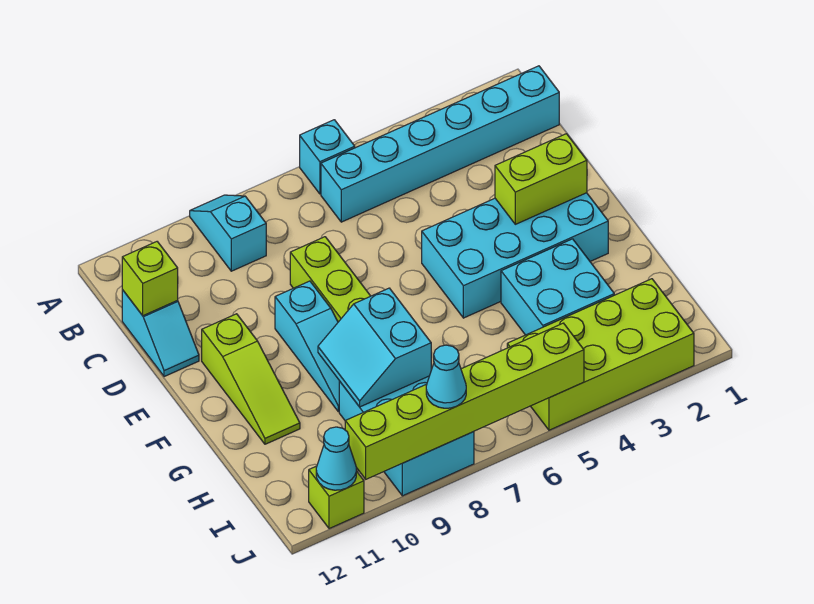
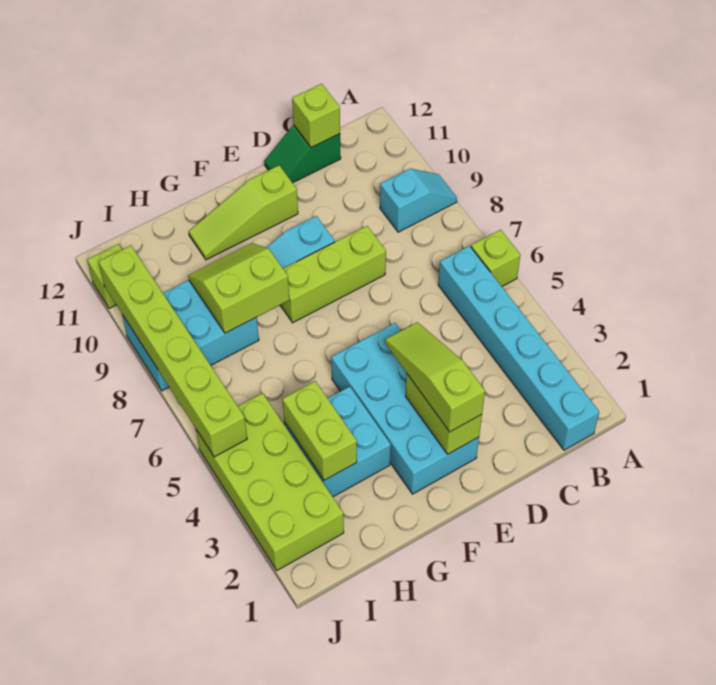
cyan brick A6 level 1 -> lime brick A6 level 1
cyan slope C12:D12 level 1 top C -> green slope C12:D12 level 1 top C
none -> lime slope E2:E4 level 3 top 2
cyan slope G8:H9 level 2 top 8 -> lime slope G8:H9 level 2 top 8
none -> lime brick H3:H4 level 2
cyan cone J8 level 3 -> none
cyan cone J11 level 2 -> none

